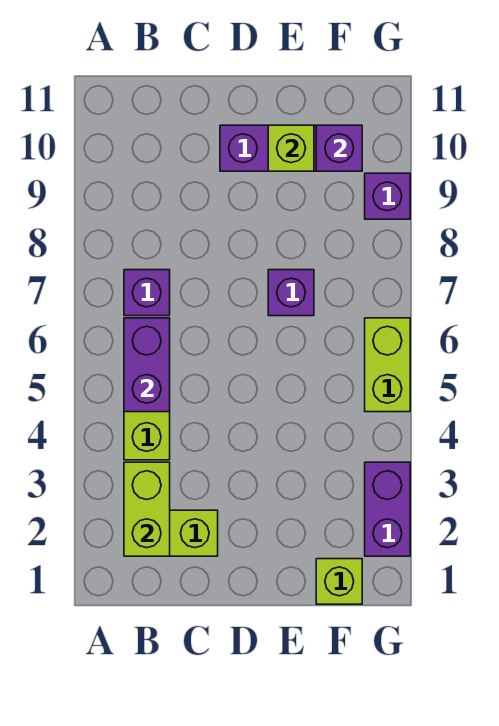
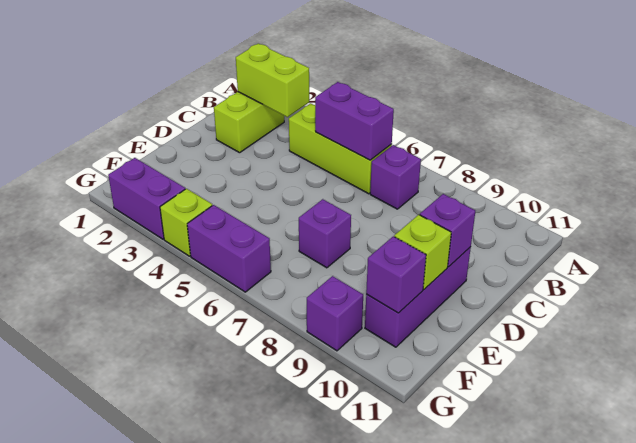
none -> purple brick D10 level 2
lime brick F1 level 1 -> lime brick G4 level 1
lime brick G5:G6 level 1 -> purple brick G5:G6 level 1

